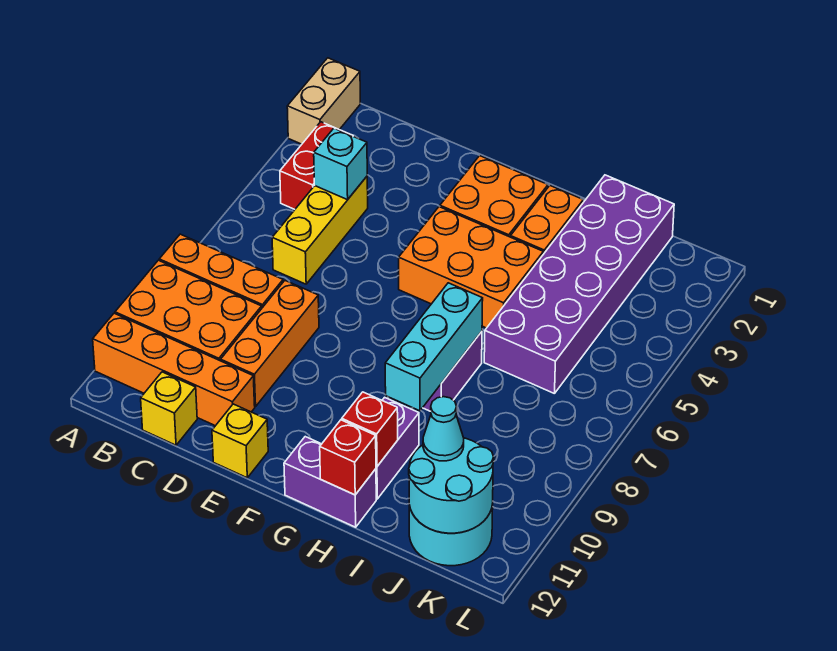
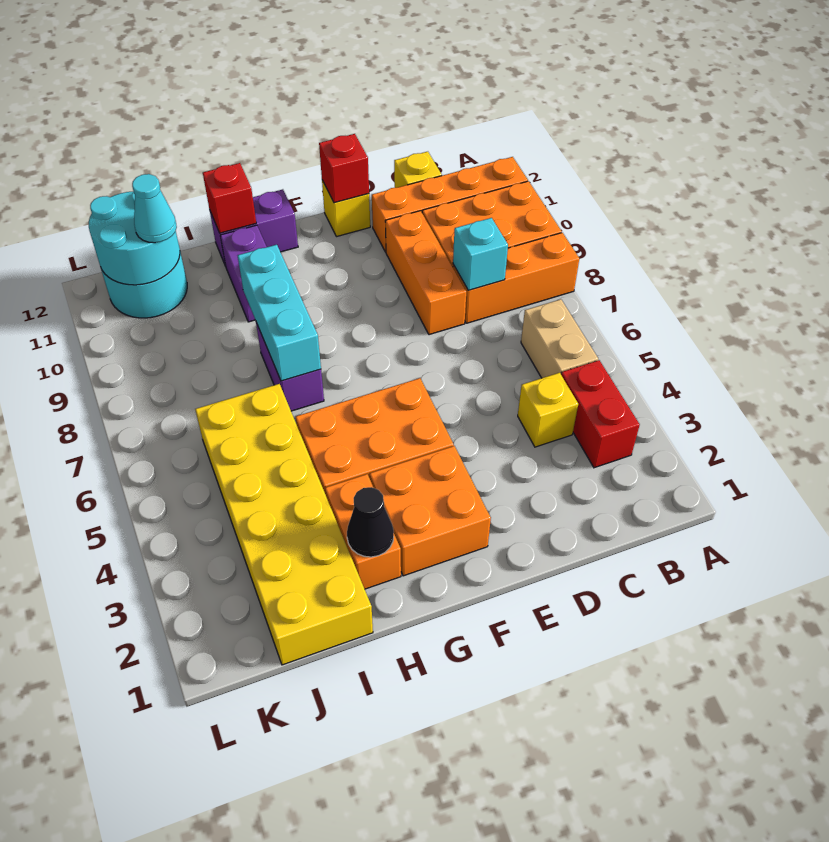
tan brick A1:A2 level 1 -> tan brick B5:B6 level 1
yellow brick C4:C6 level 1 -> yellow brick C4 level 1
cyan brick C4 level 2 -> cyan brick C8 level 2
none -> black cone H2 level 2
red brick H11 level 2 -> red brick E12 level 2
purple brick I1:J6 level 1 -> yellow brick I1:J6 level 1

